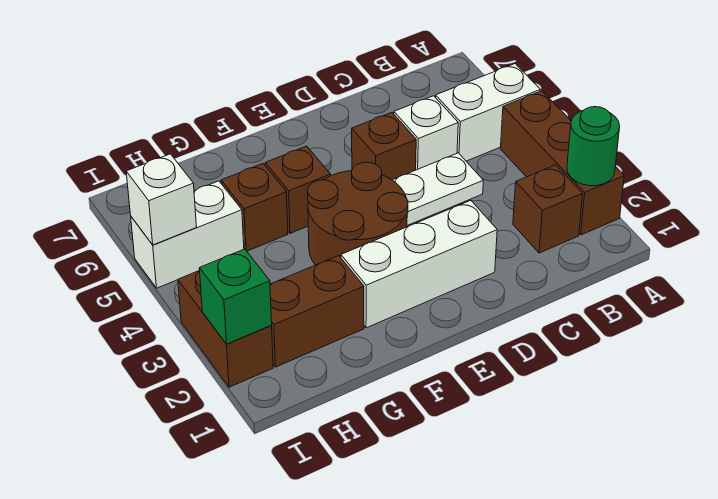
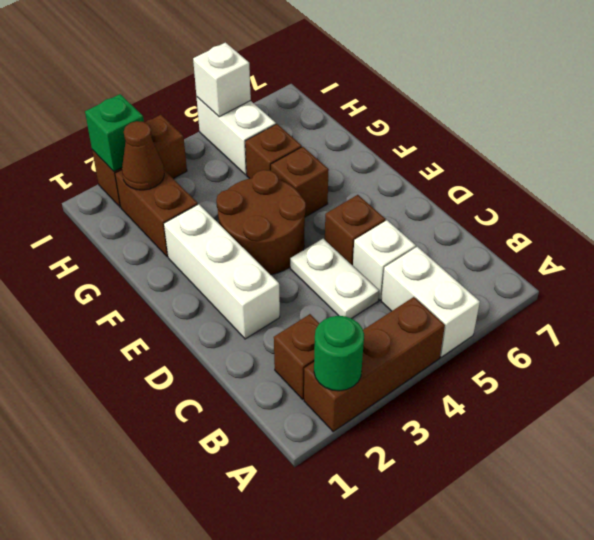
none -> brown cone H2 level 2

